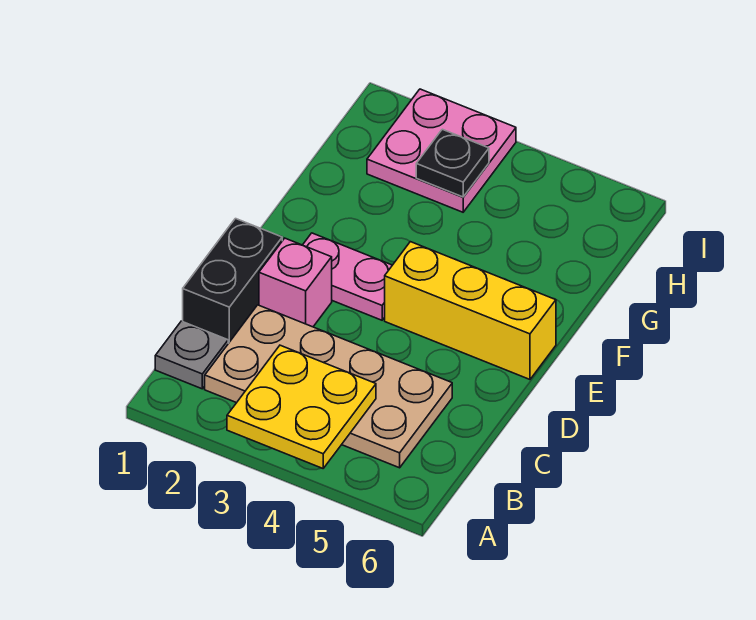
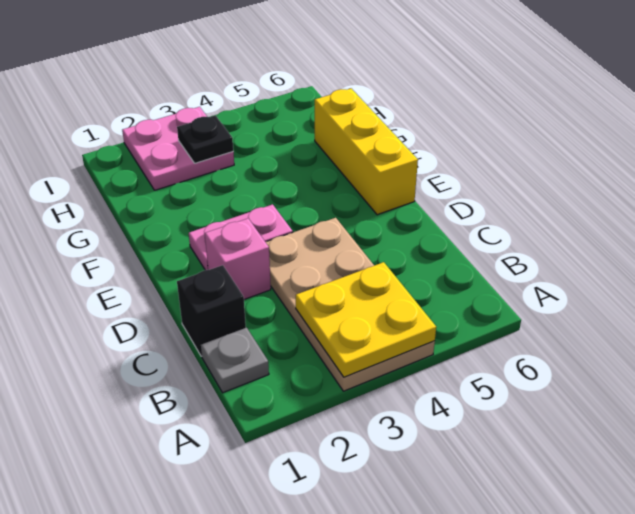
tan plate B2:C5 level 1 -> tan plate A3:D4 level 1
black brick C1:D1 level 1 -> black brick C1 level 1
yellow brick E4:E6 level 1 -> yellow brick E6:G6 level 1

